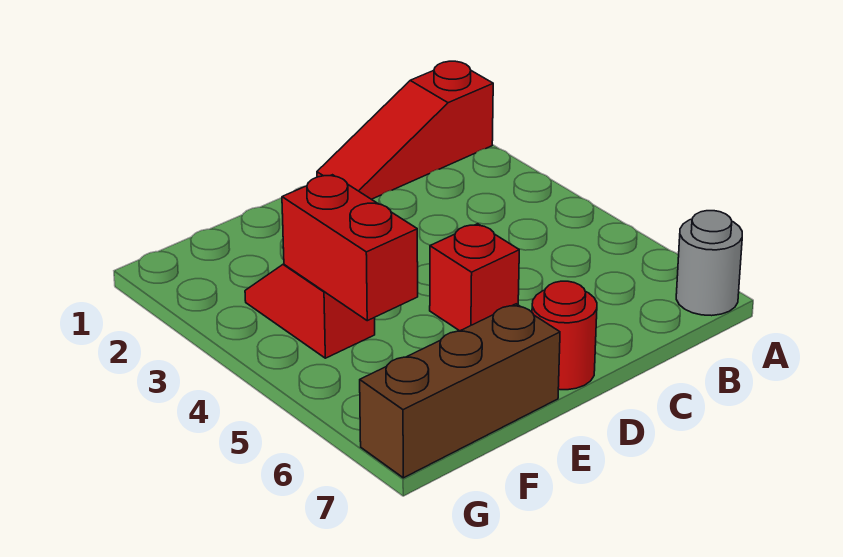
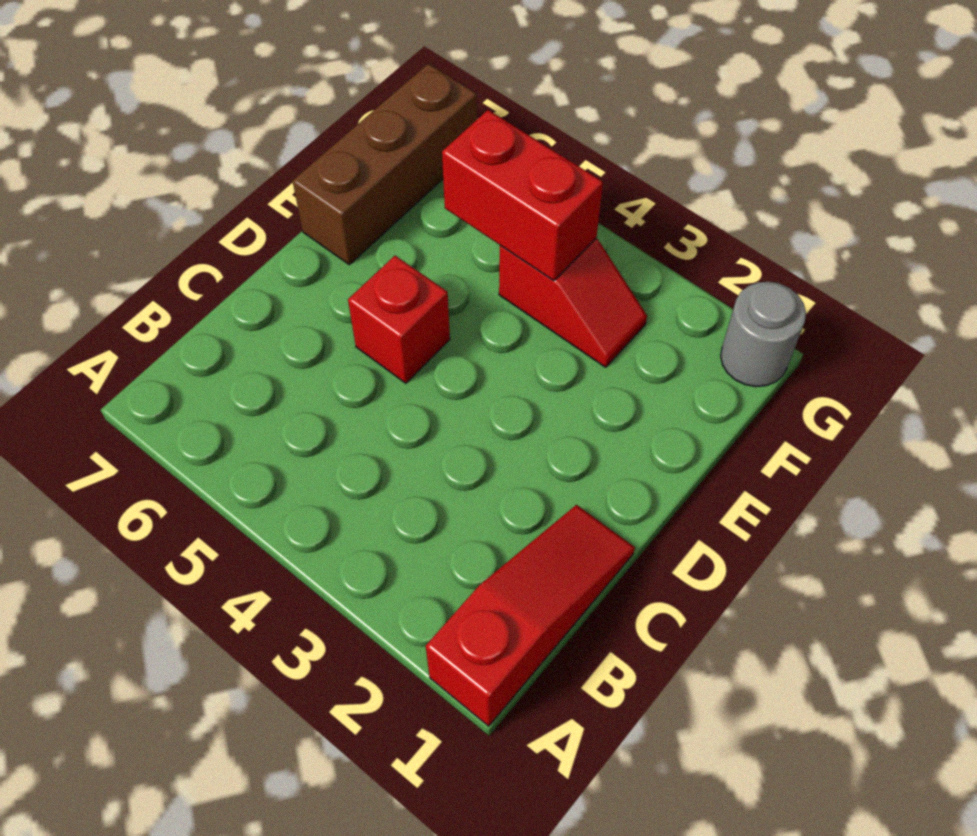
grey round brick A7 level 1 -> grey round brick G1 level 1
red round brick D7 level 1 -> none

